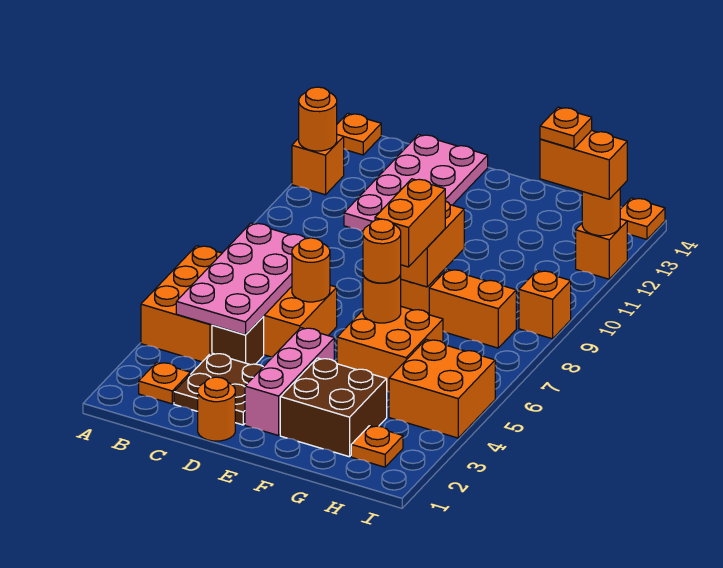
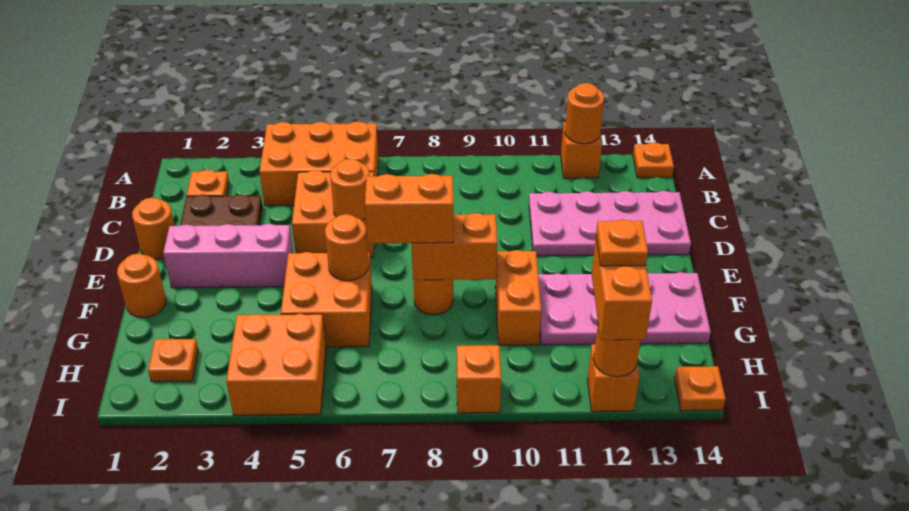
pink plate B4:C7 level 2 -> pink plate F11:G14 level 1
brown brick C4 level 1 -> none
brown brick F2:G3 level 1 -> none
orange round brick F6 level 3 -> orange round brick F1 level 1
orange brick G8:H8 level 1 -> orange brick F10:G10 level 1

